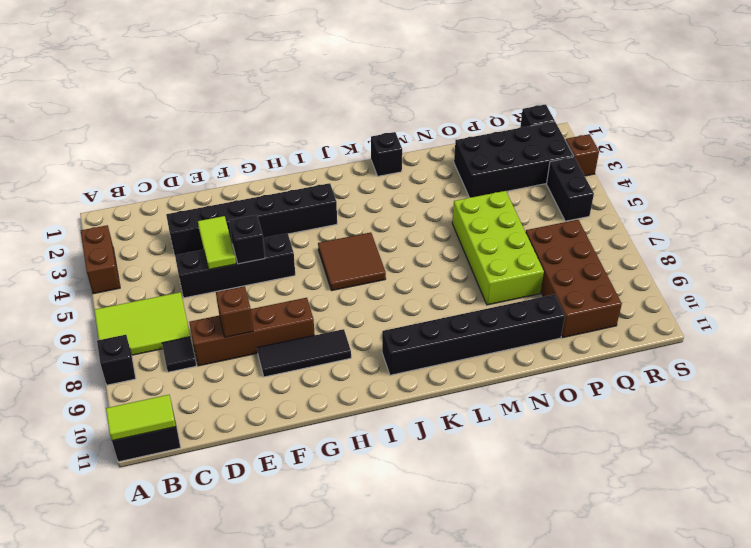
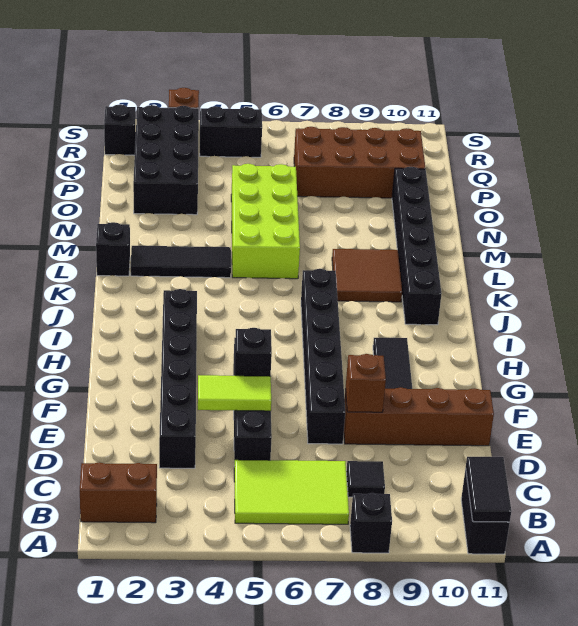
brown brick A3:A4 level 1 -> brown brick B1:B2 level 1
lime tile A6:C7 level 1 -> lime tile B5:C7 level 1
lime tile A11:B11 level 2 -> black tile A11:B11 level 2
brown brick D8:G8 level 1 -> brown brick E8:E11 level 1
none -> black brick E7:J7 level 1
brown tile I5:J6 level 1 -> brown tile K8:L9 level 1
none -> black tile L2:L4 level 1
lime brick N5:O8 level 1 -> lime brick L5:O6 level 1

